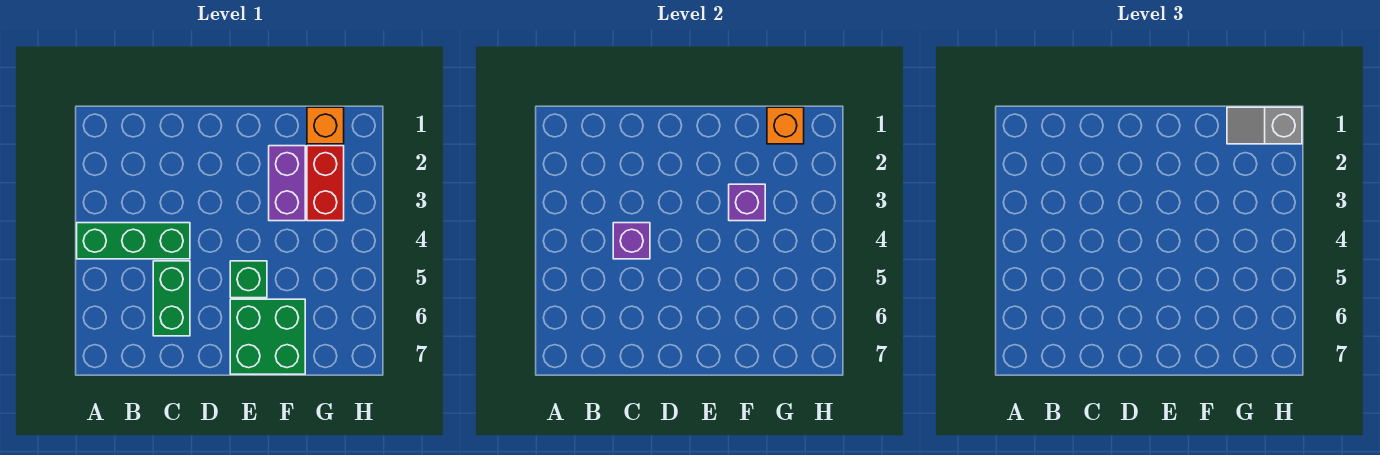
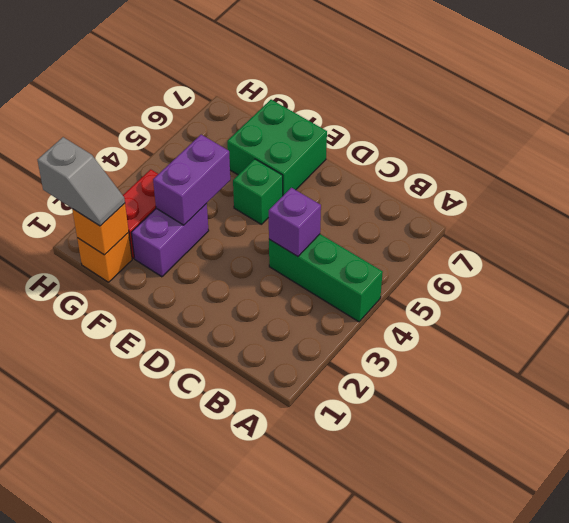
green brick C5:C6 level 1 -> none
purple brick F3 level 2 -> purple brick F3:F4 level 2

